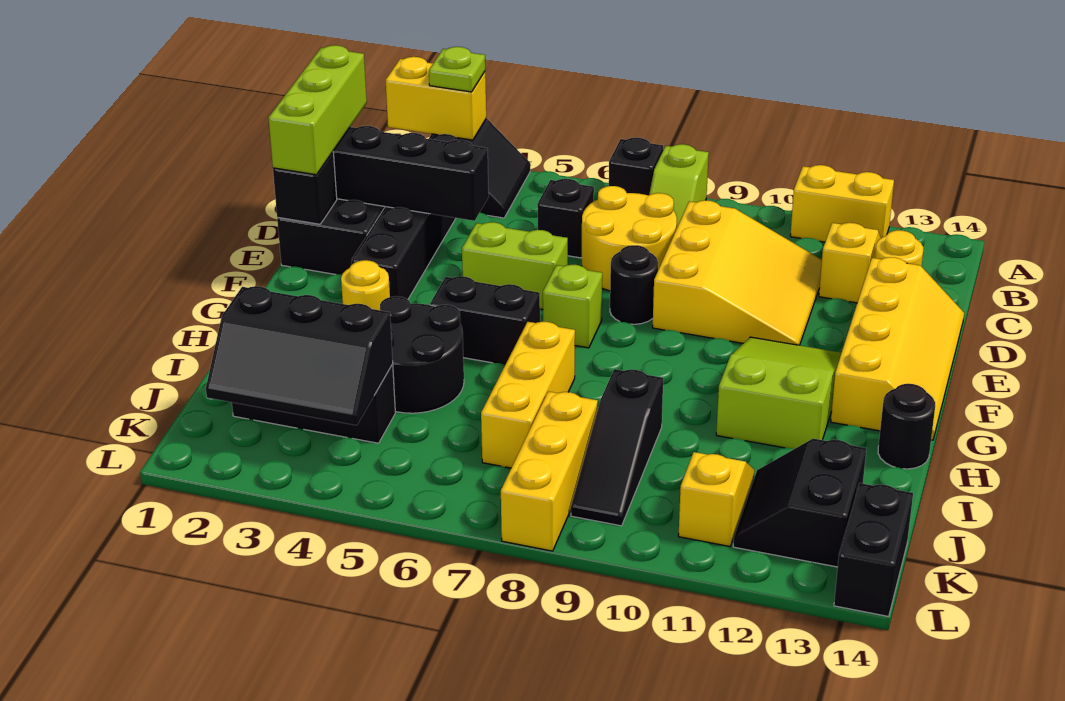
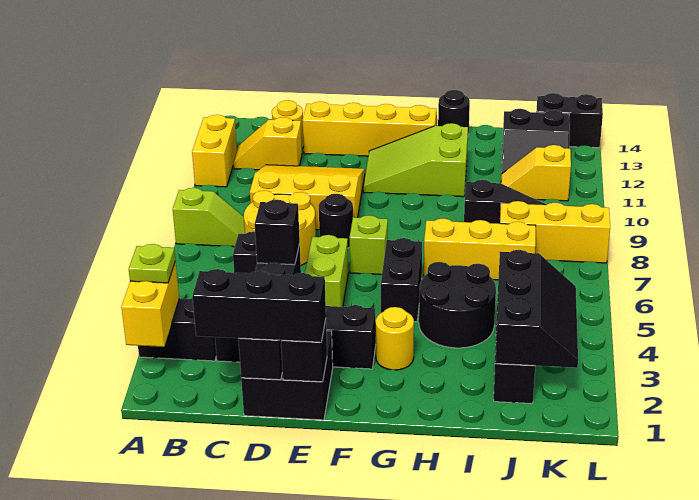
black brick A7 level 1 -> black brick D4 level 3
lime brick C1:E1 level 3 -> black brick C1:E1 level 3

